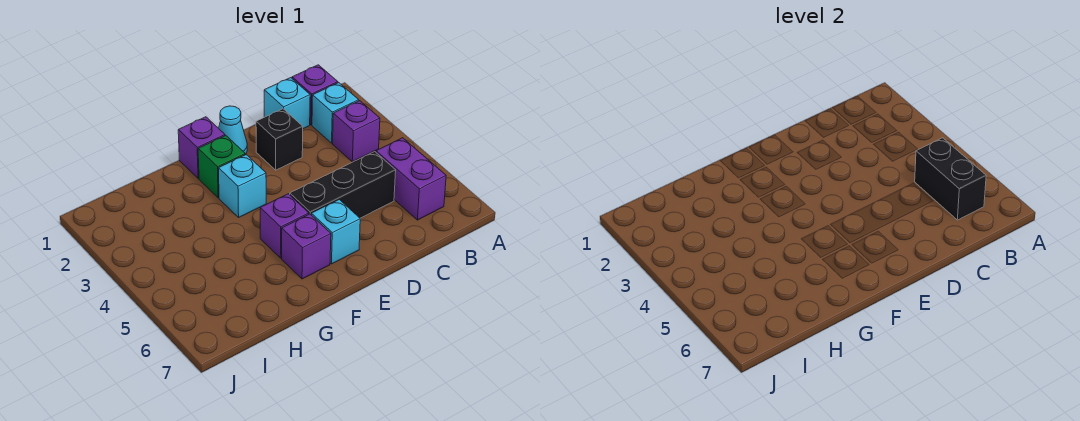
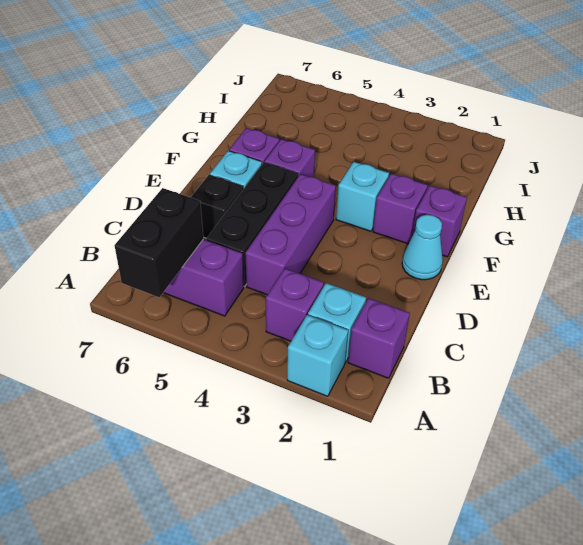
black brick B5:B6 level 2 -> black brick A6:B6 level 2
cyan brick C1 level 1 -> cyan brick A2 level 1
none -> purple brick C4:E4 level 1
black brick D2 level 1 -> black brick D6 level 1
green brick F2 level 1 -> purple brick F2 level 1

